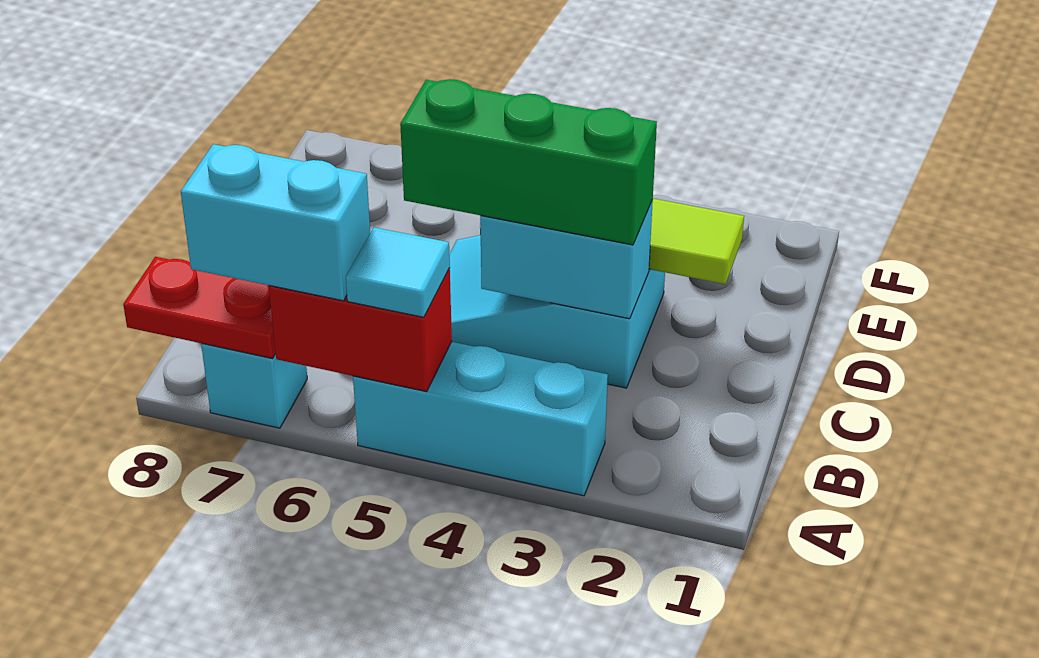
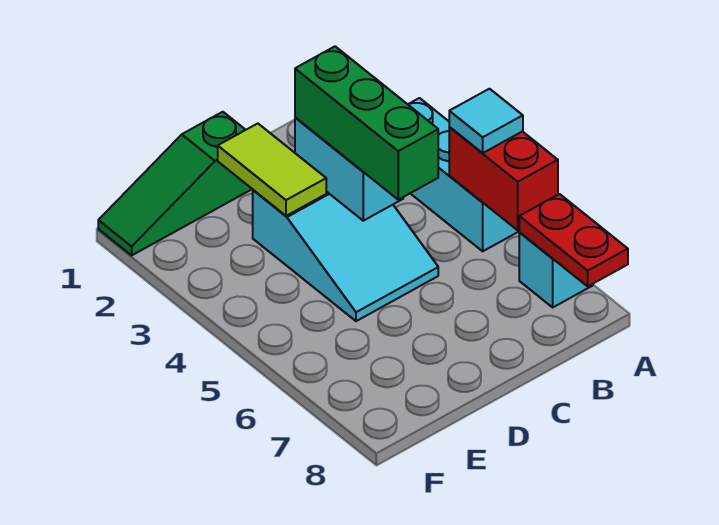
cyan brick A6:A7 level 3 -> none
none -> green slope D1:F1 level 1 top D

